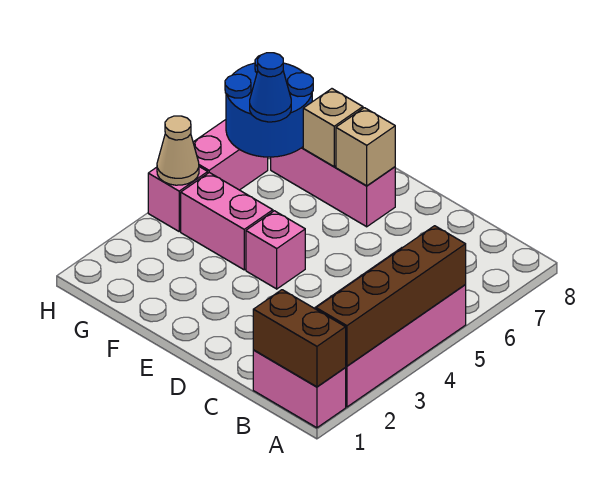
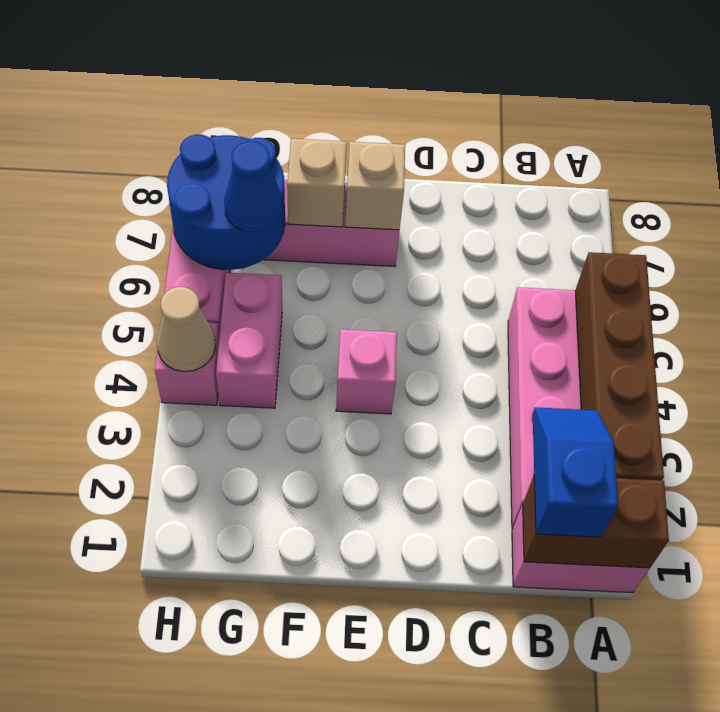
none -> blue slope B1:B2 level 3 top 1
pink brick F4:G4 level 1 -> pink brick G4:G5 level 1

